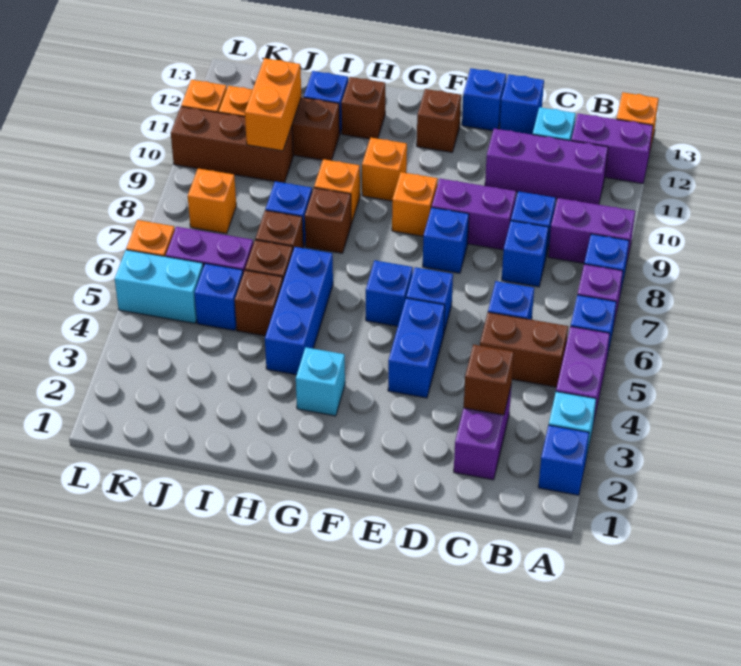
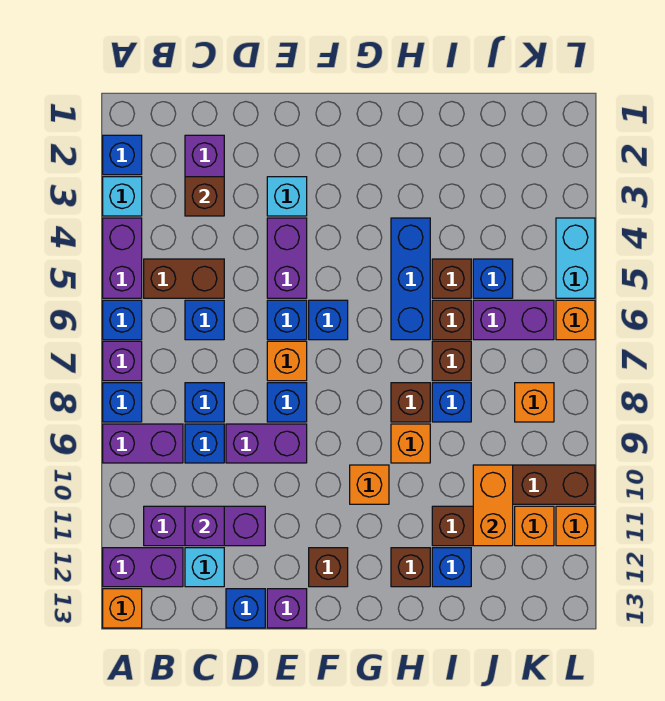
none -> purple brick C11 level 2
blue brick E4:E5 level 1 -> purple brick E4:E5 level 1
blue brick E13 level 1 -> purple brick E13 level 1
orange brick F9 level 1 -> orange brick E7 level 1
cyan brick G3 level 1 -> cyan brick E3 level 1
cyan brick K5:L5 level 1 -> cyan brick L4:L5 level 1

